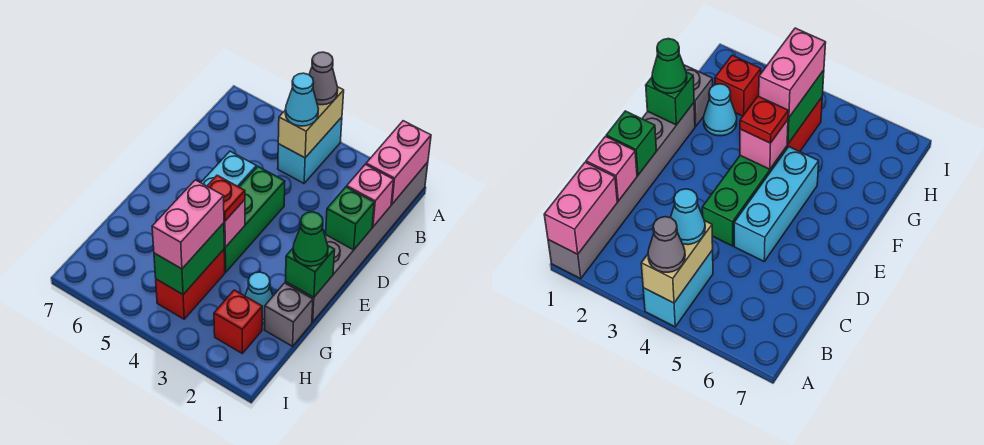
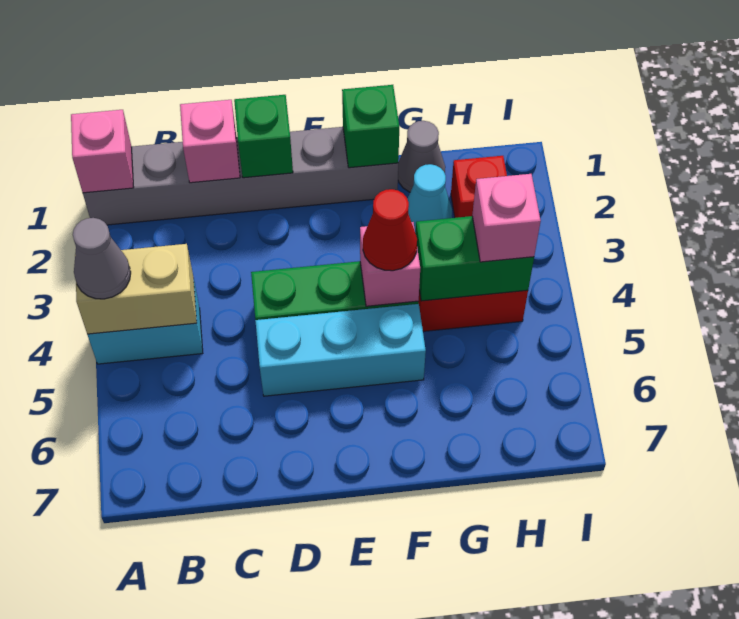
pink brick A1:B1 level 2 -> pink brick A1 level 2
cyan cone B4 level 3 -> none
green cone F1 level 3 -> none
red plate F4 level 3 -> red cone F4 level 3
grey brick G1 level 1 -> grey cone G1 level 1
pink brick G4:H4 level 3 -> pink brick H4 level 3

